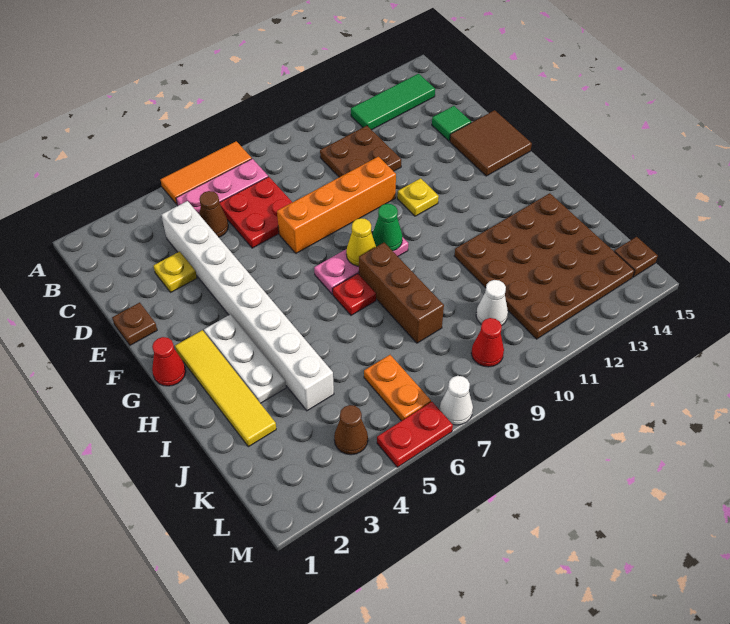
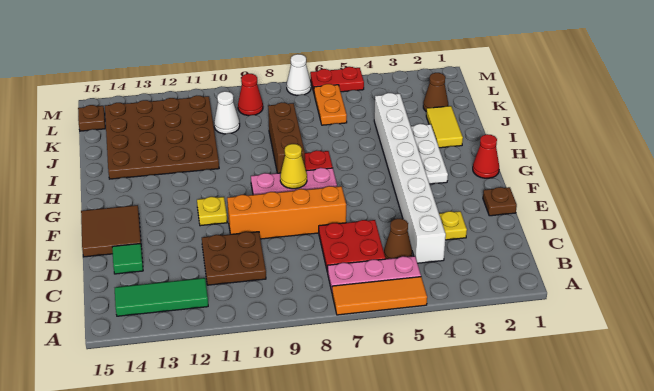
yellow tile G2:J2 level 1 -> yellow tile I2:J2 level 1
green cone G9 level 2 -> none
brown cone L4 level 1 -> brown cone K2 level 1

